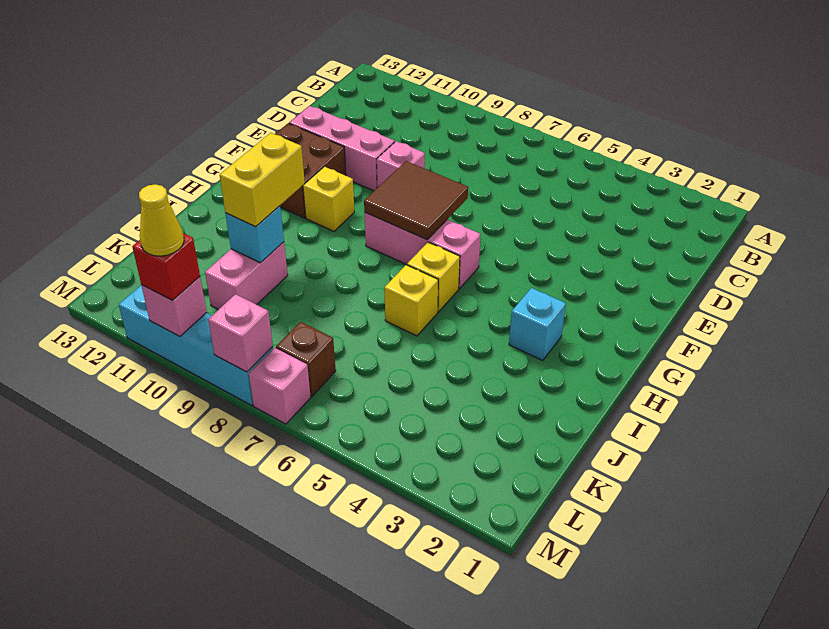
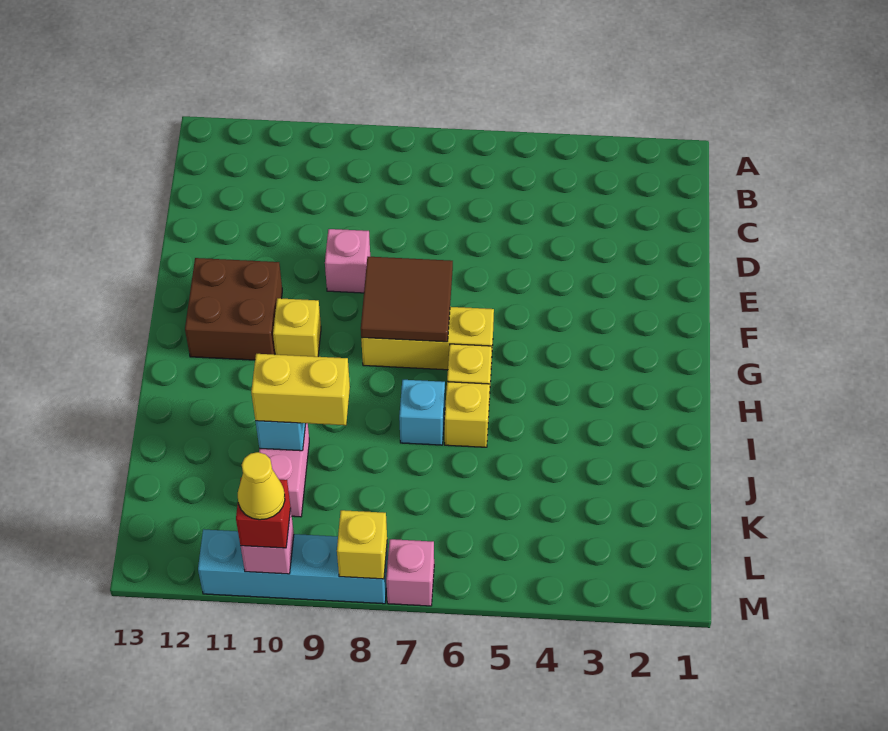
pink brick E10:E12 level 1 -> none
pink brick G6:G8 level 1 -> yellow brick G6:G8 level 1
cyan brick H3 level 1 -> cyan brick I7 level 1
yellow brick I10:J10 level 3 -> yellow brick J9:J10 level 3
brown brick L7 level 1 -> none
pink brick M8 level 2 -> yellow brick M8 level 2

